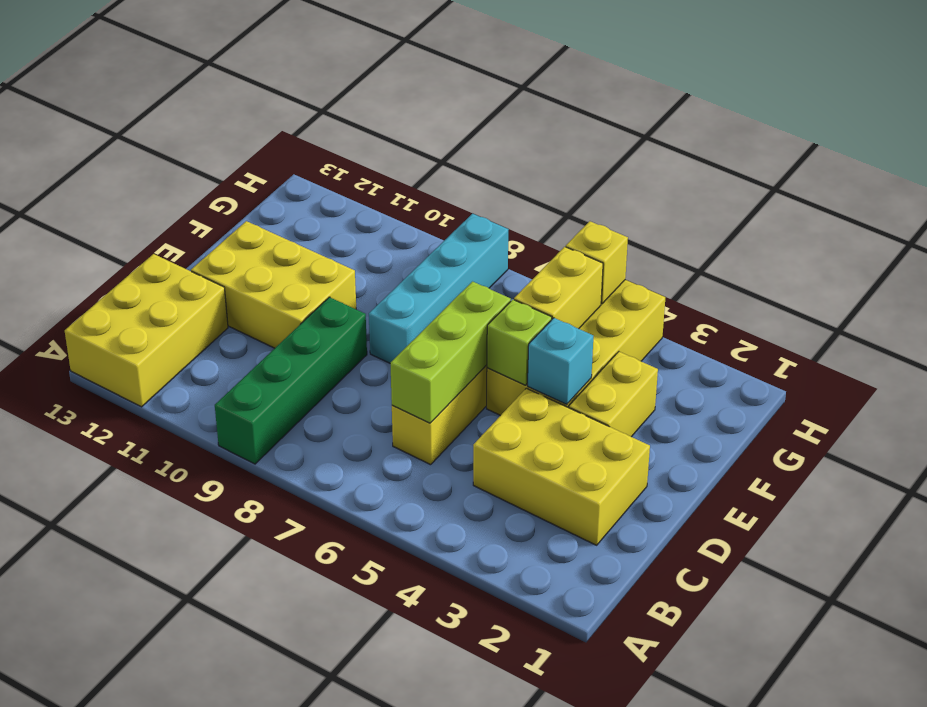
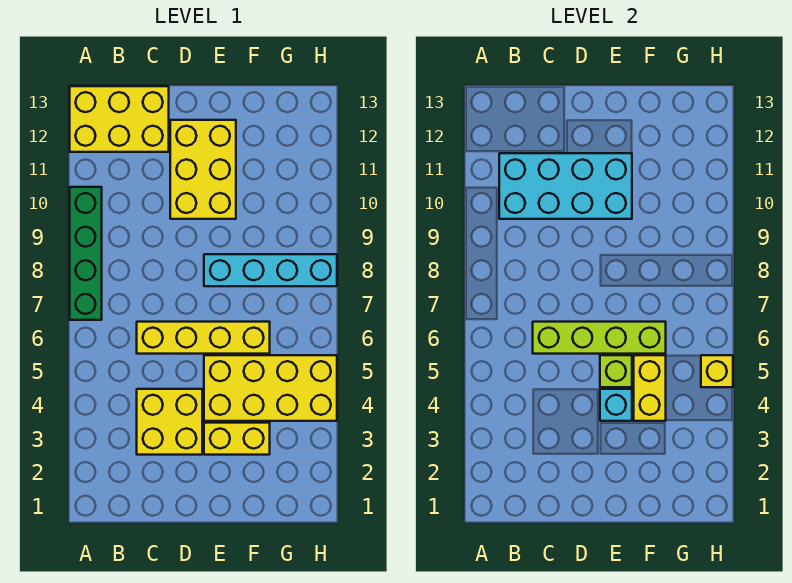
green brick A9:D9 level 1 -> green brick A7:A10 level 1
none -> cyan brick B10:E11 level 2
yellow brick C2:D4 level 1 -> yellow brick C3:D4 level 1
lime brick C6:E6 level 2 -> lime brick C6:F6 level 2
yellow brick F5:G5 level 2 -> yellow brick F4:F5 level 2

